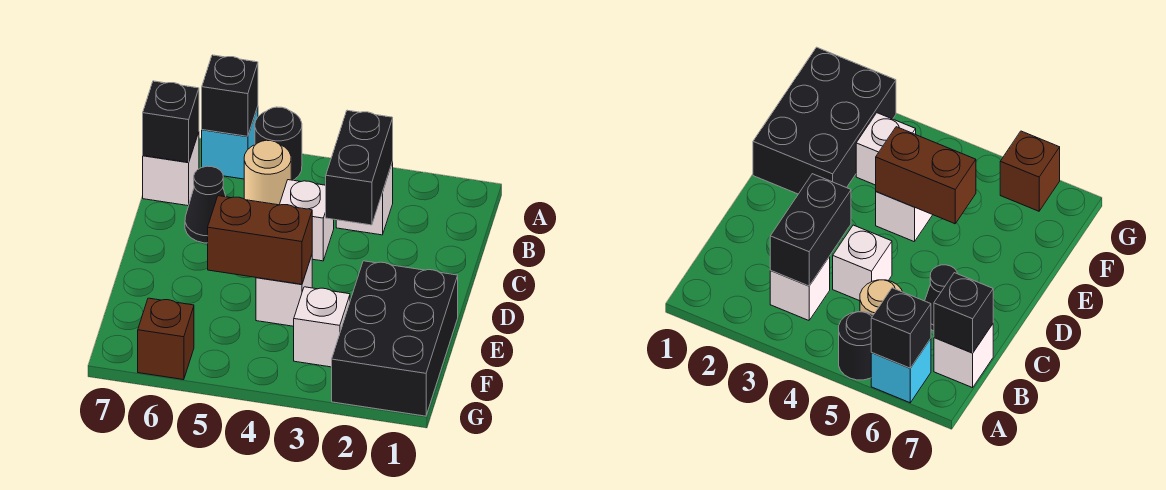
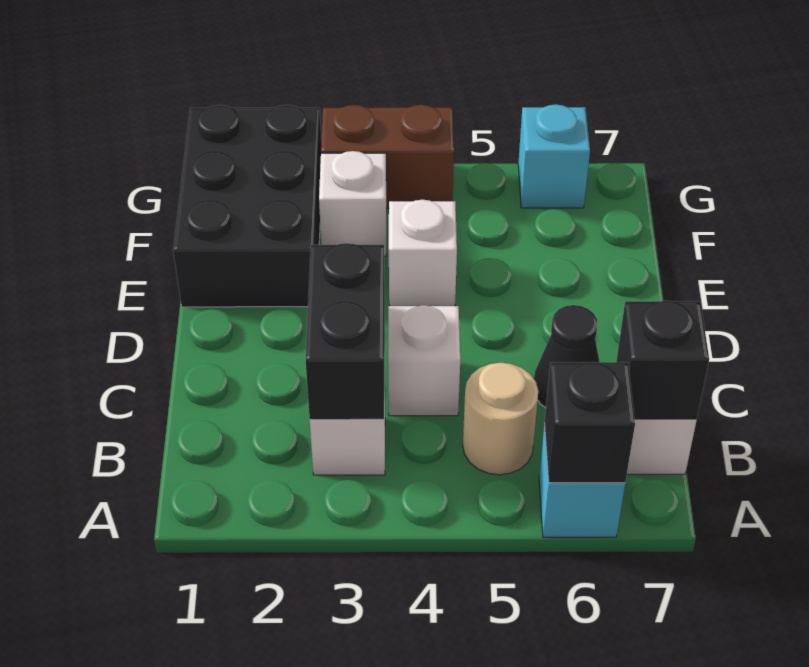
black round brick A5 level 1 -> none
brown brick E4:E5 level 2 -> brown brick G3:G4 level 1
brown brick G6 level 1 -> cyan brick G6 level 1

